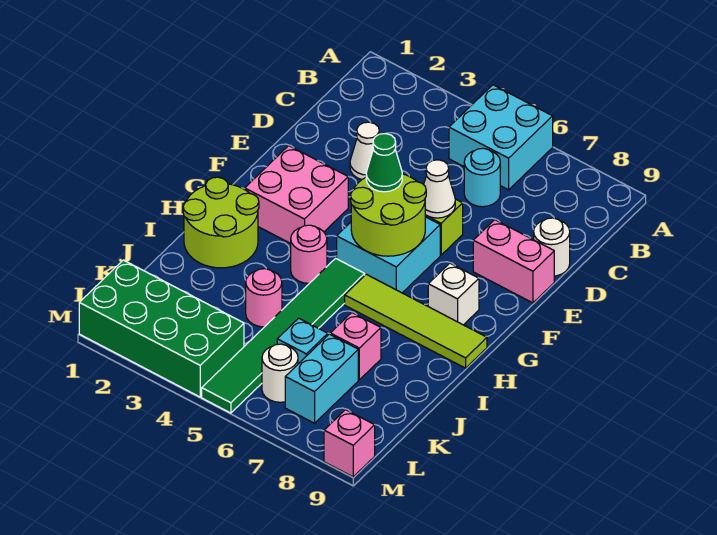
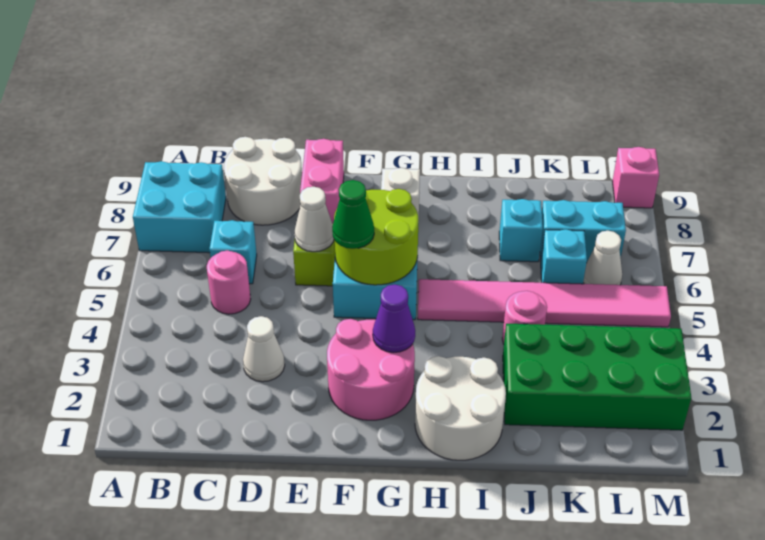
cyan brick A5:B6 level 1 -> cyan brick A7:B8 level 1
cyan round brick C6 level 1 -> cyan brick C6 level 1
white round brick D9 level 1 -> white round brick C8:D9 level 1
pink brick F2:G3 level 1 -> pink round brick F2:G3 level 1
none -> purple cone G3 level 2
lime round brick H1:I2 level 1 -> white round brick H1:I2 level 1
pink round brick H4 level 1 -> pink round brick C5 level 1
green tile H5:M5 level 1 -> pink tile H5:M5 level 1
lime tile H6:H9 level 1 -> none
pink brick J7 level 1 -> cyan brick J7 level 1
green brick L1:M4 level 1 -> green brick J2:M3 level 1
white round brick L6 level 1 -> white cone L6 level 1

